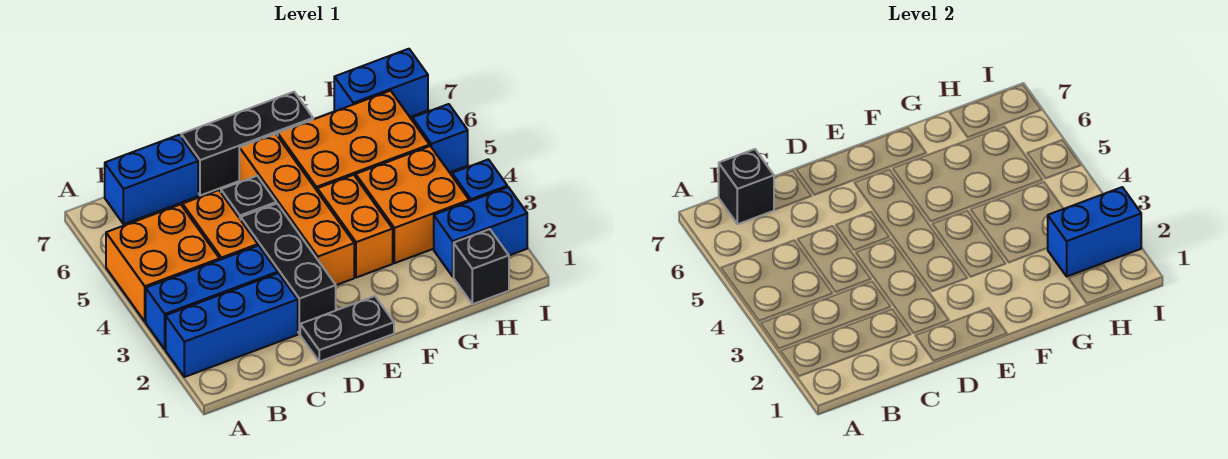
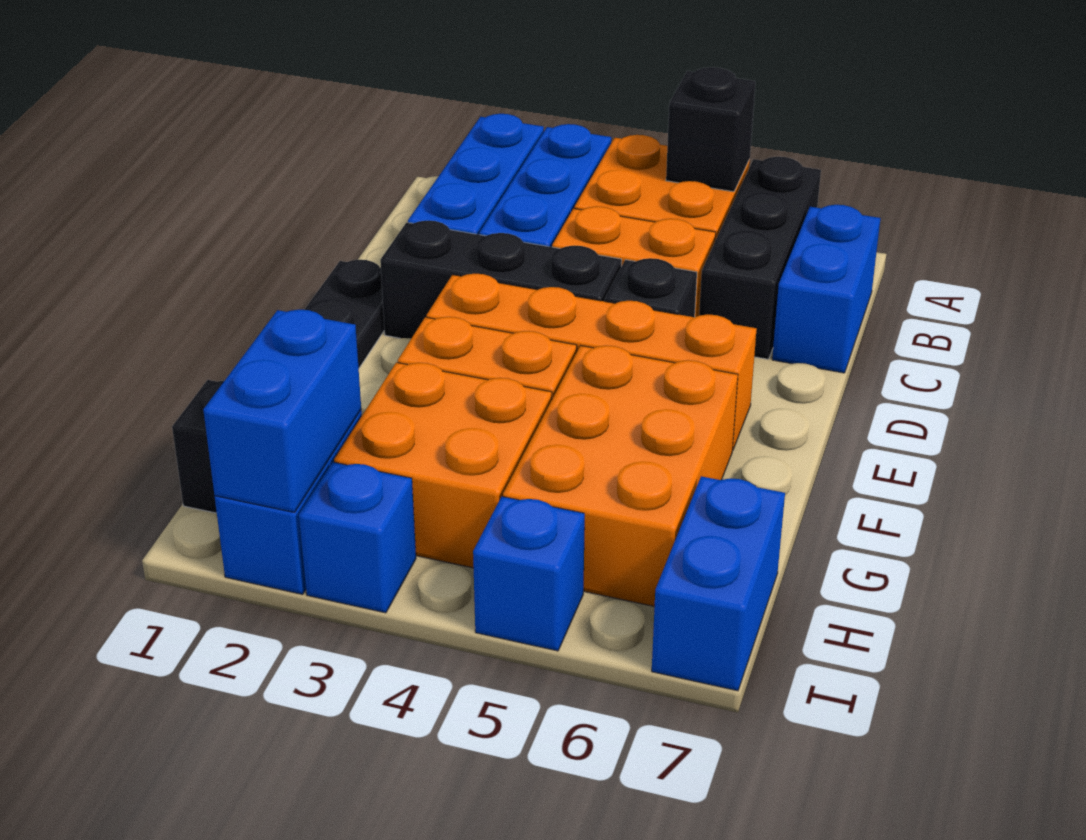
black brick B7 level 2 -> black brick A5 level 2
black brick D7:F7 level 1 -> black brick A6:C6 level 1

